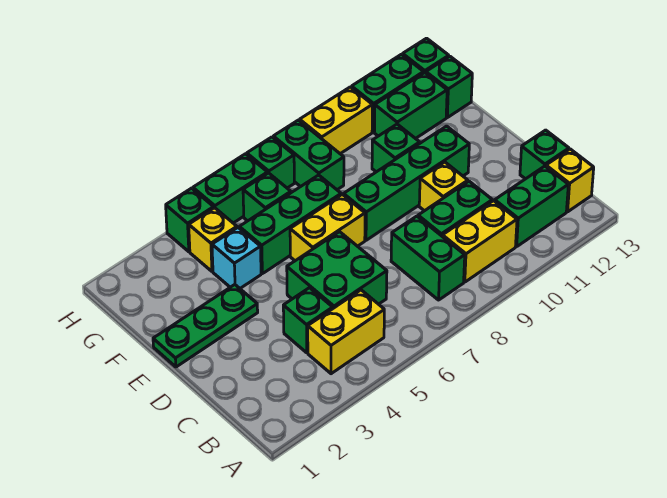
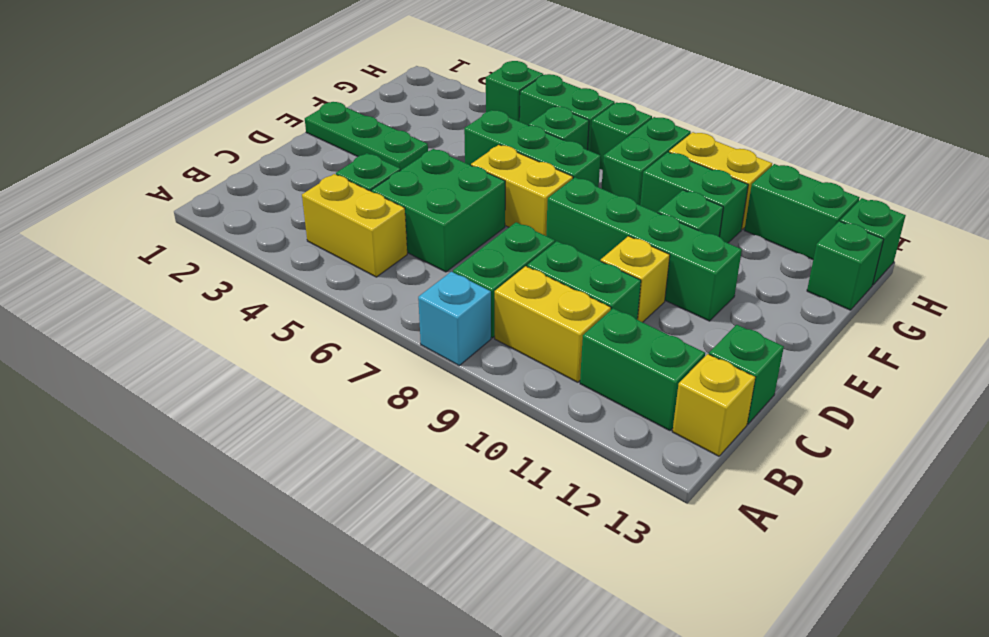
cyan brick F4 level 1 -> cyan brick A8 level 1
yellow brick G4 level 1 -> none
green brick G11:G12 level 1 -> green brick G9:G10 level 1

